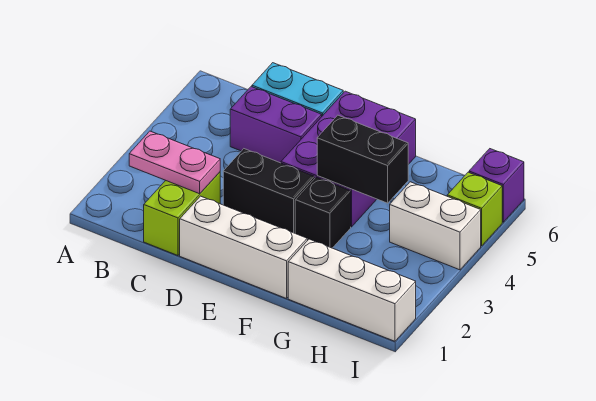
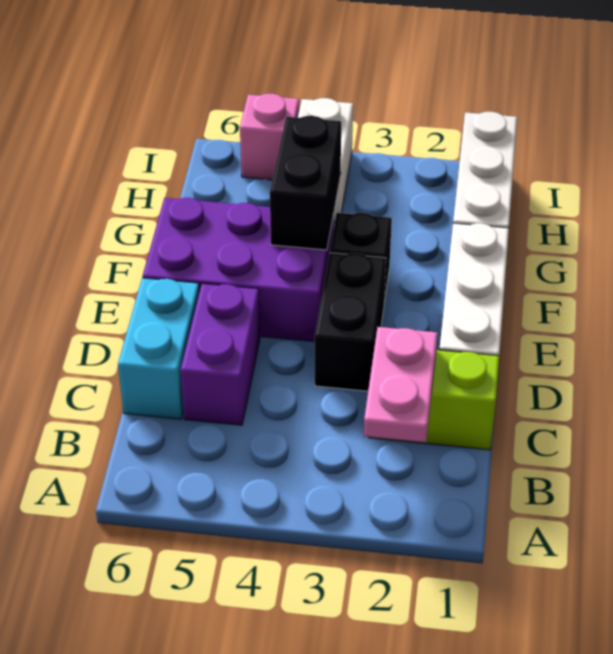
lime brick I5 level 1 -> pink brick I5 level 1
purple brick I6 level 1 -> none

